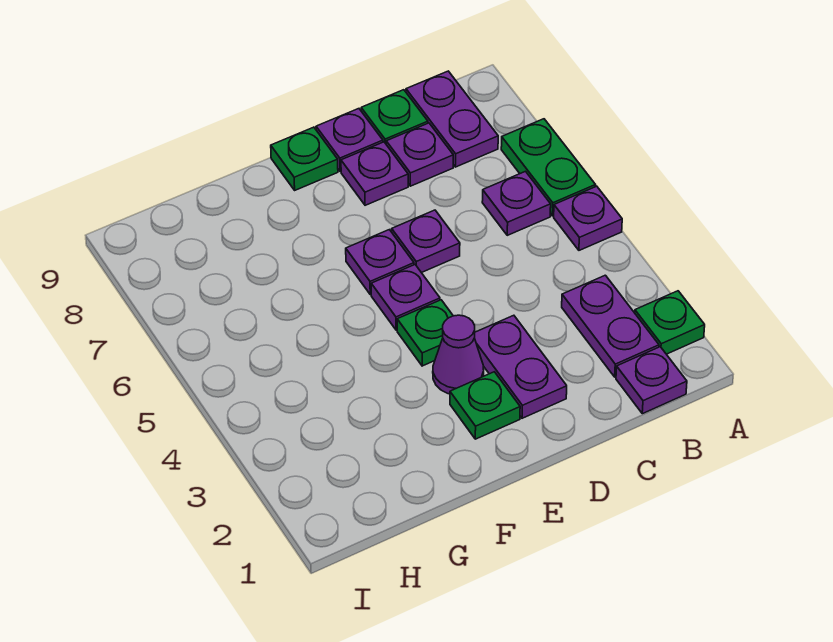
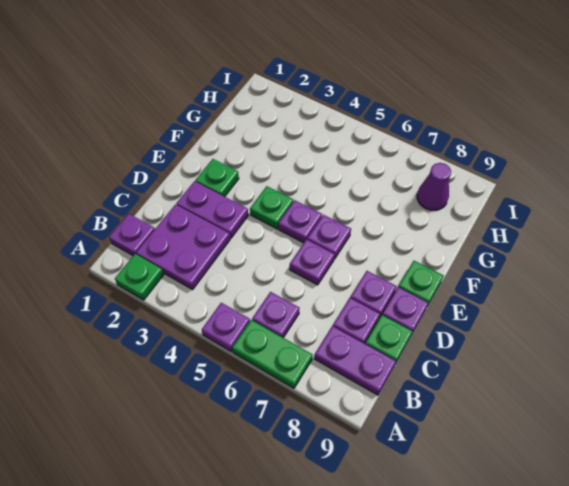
purple plate B2:B3 level 1 -> purple plate B2:C3 level 1
purple cone E3 level 1 -> purple cone H8 level 1

